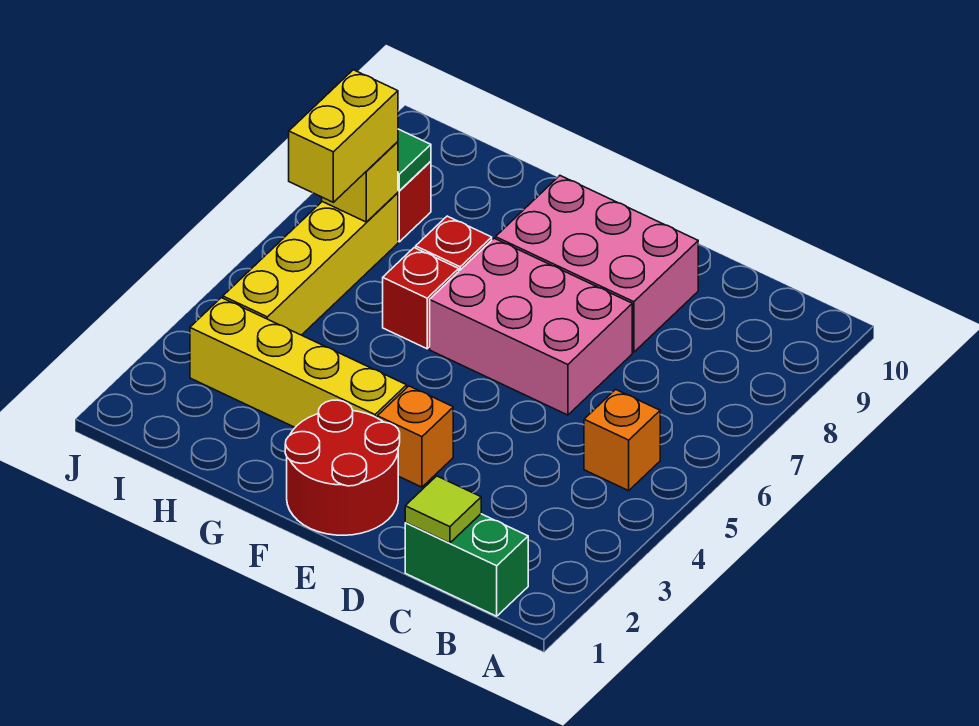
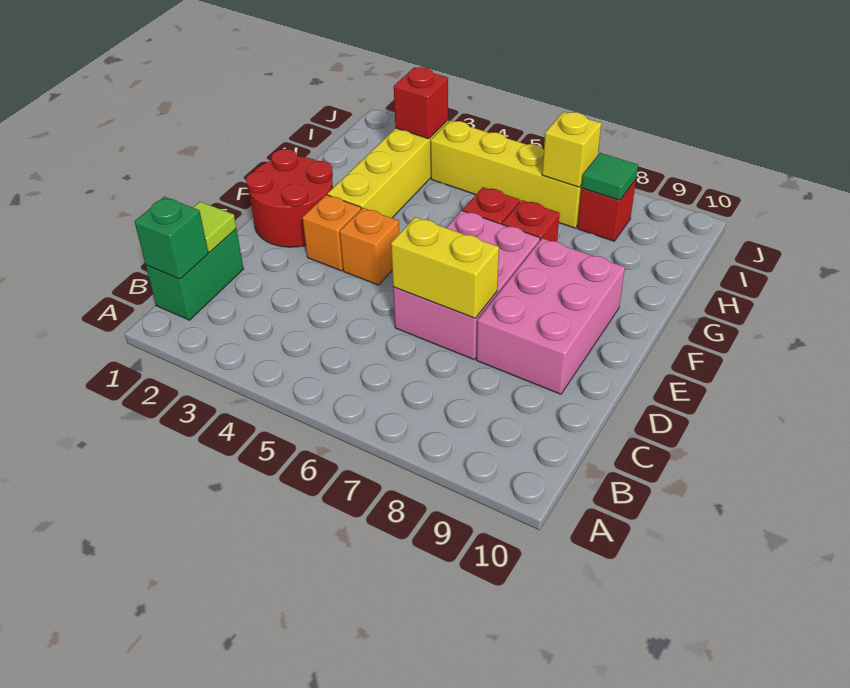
none -> green brick B1 level 2
orange brick B5 level 1 -> orange brick E4 level 1
none -> red brick I3 level 2
yellow brick I6:I7 level 3 -> yellow brick D6:D7 level 2

